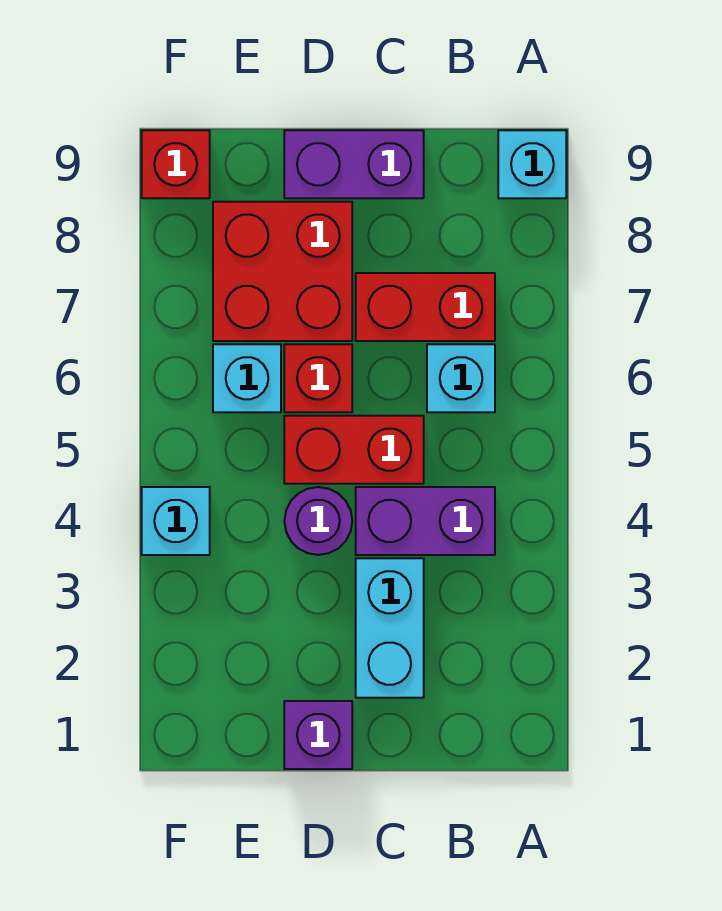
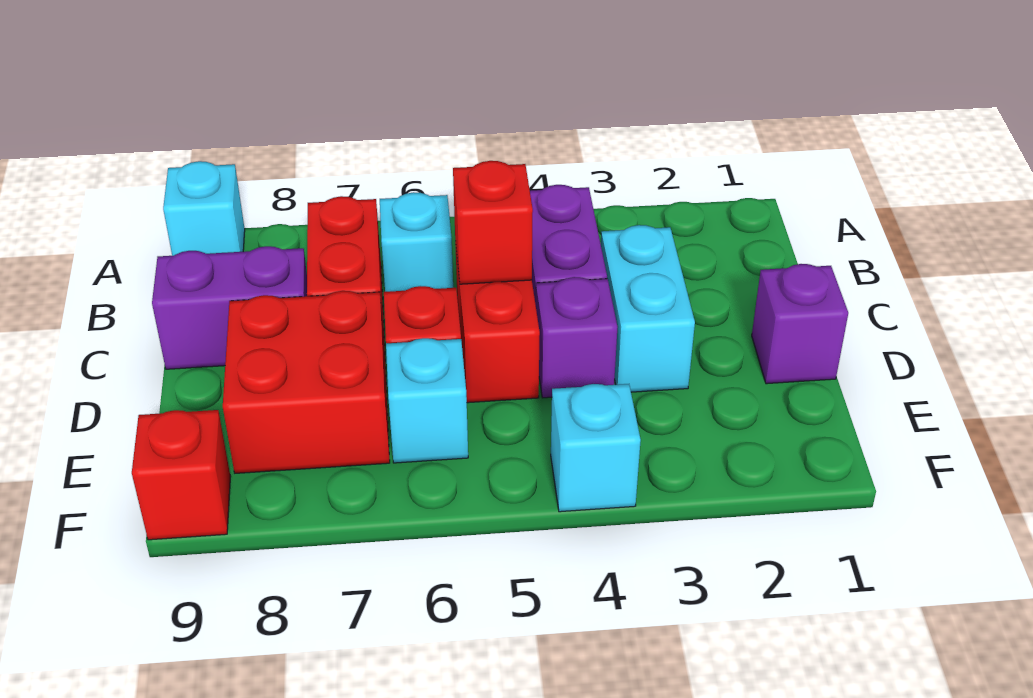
cyan brick C2:C3 level 1 -> cyan brick C3:D3 level 1
none -> red brick C5 level 2
purple brick C9:D9 level 1 -> purple brick C8:C9 level 1
purple round brick D4 level 1 -> purple brick D4 level 1

